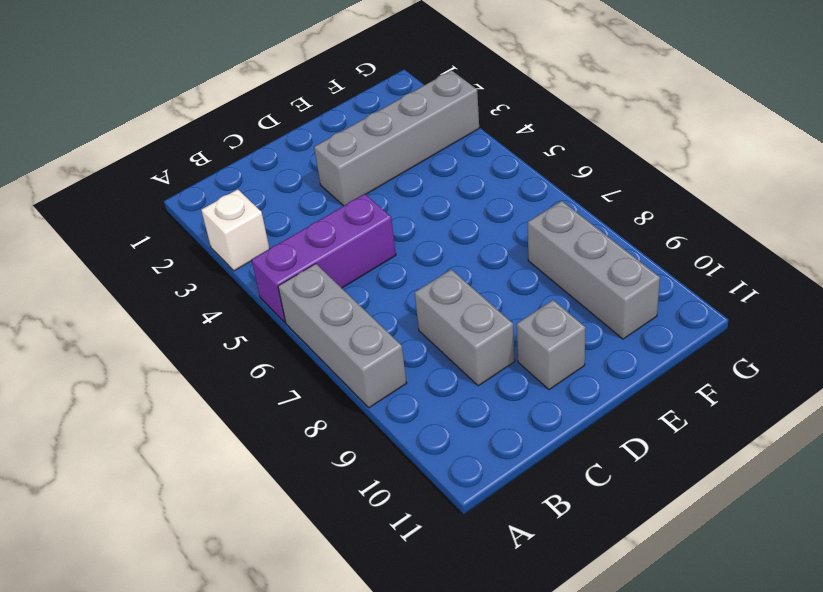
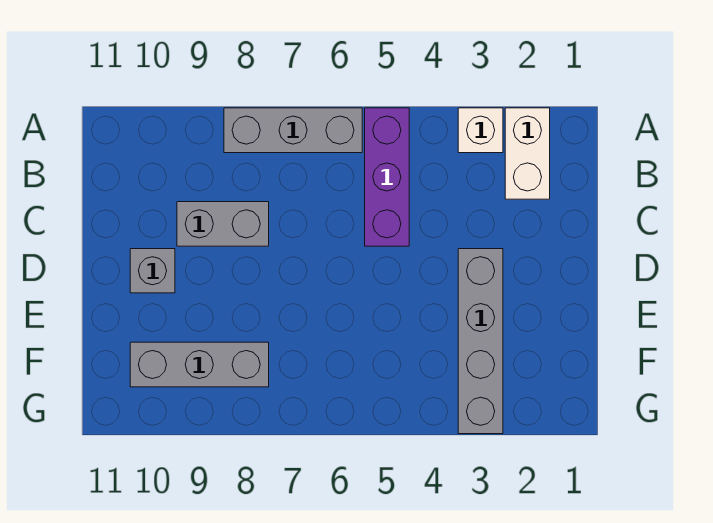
none -> white brick A2:B2 level 1

